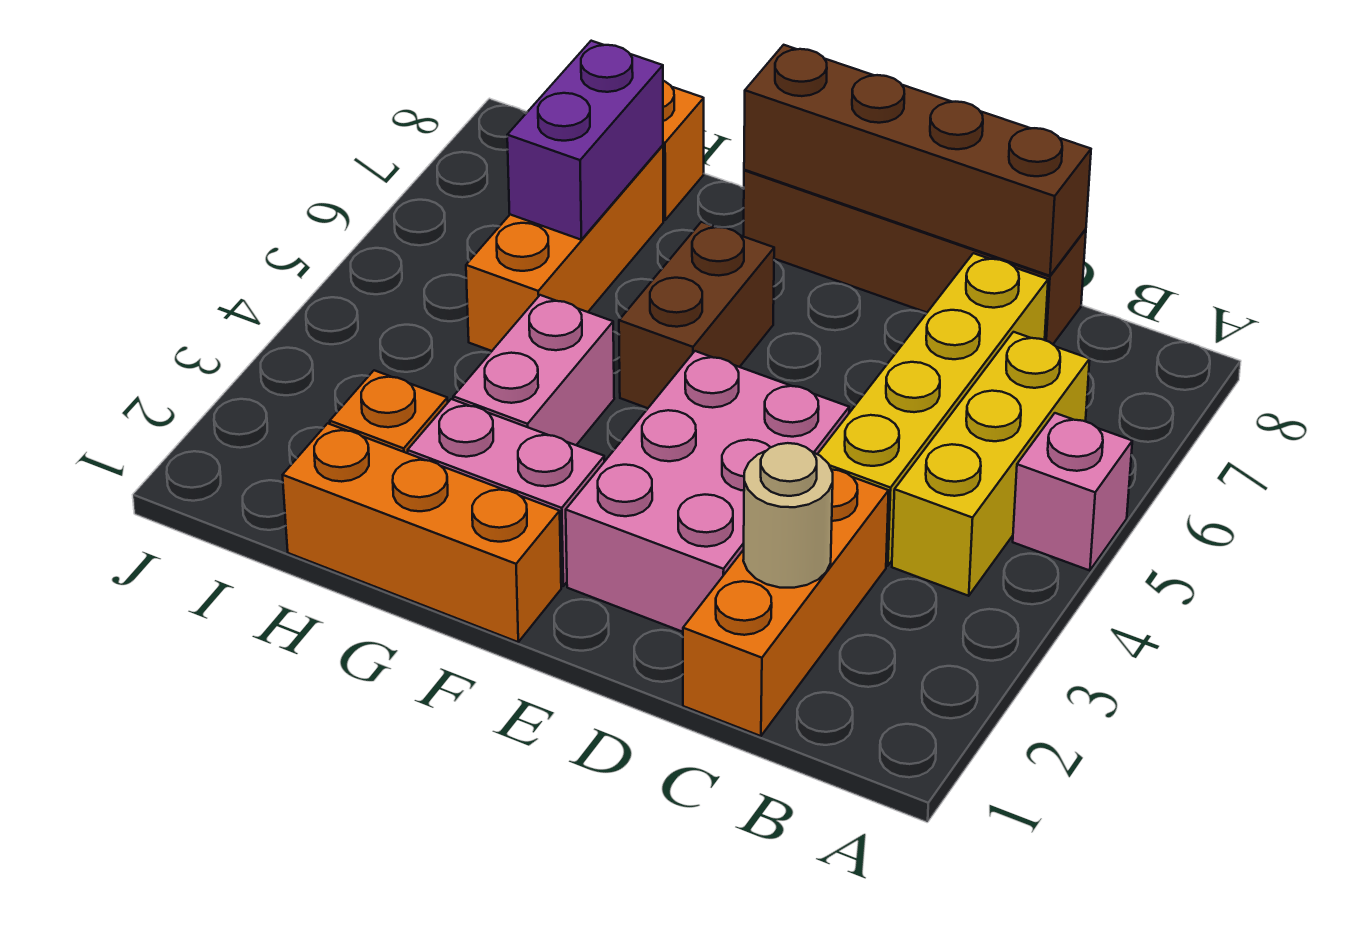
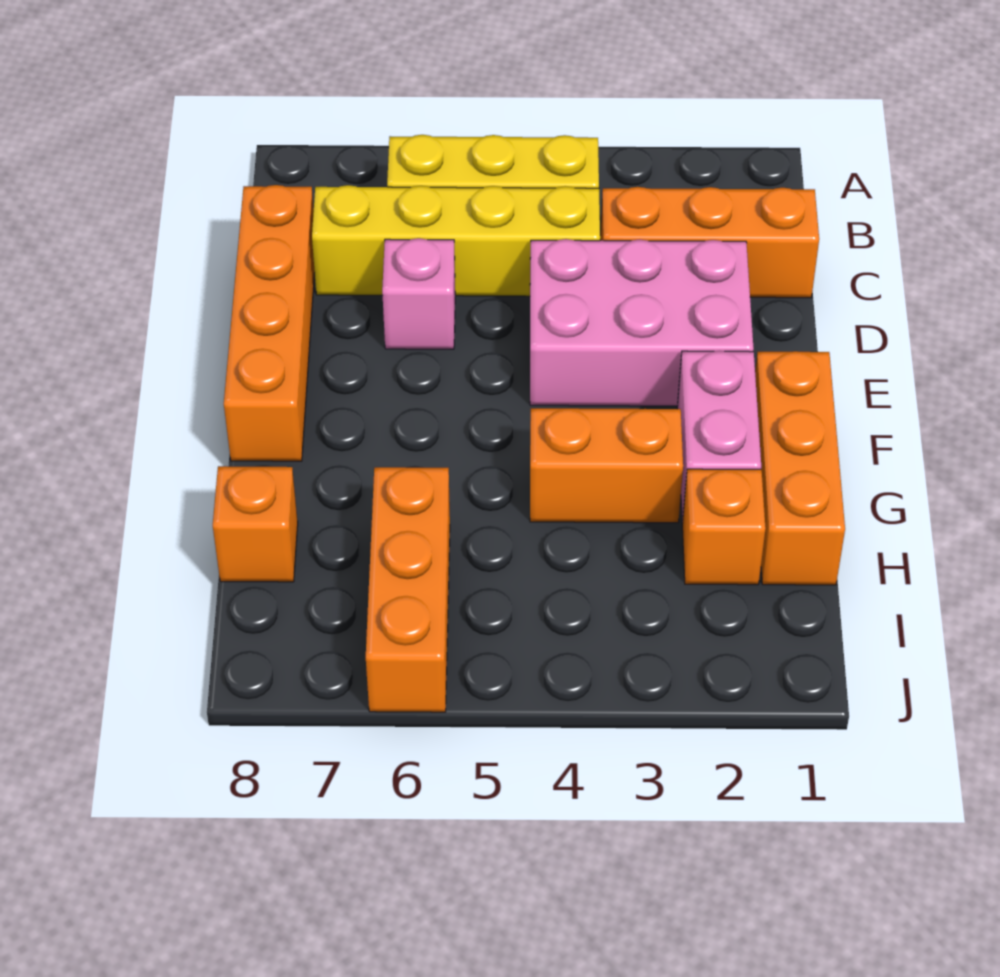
pink brick A5 level 1 -> pink brick D6 level 1
tan round brick C2 level 2 -> none
brown brick C8:F8 level 1 -> orange brick C8:F8 level 1
brown brick C8:F8 level 2 -> none
brown brick F5:F6 level 1 -> none
pink brick G3:G4 level 1 -> orange brick G3:G4 level 1
orange brick H5:H7 level 1 -> orange brick H6:J6 level 1
purple brick H6:H7 level 2 -> none

